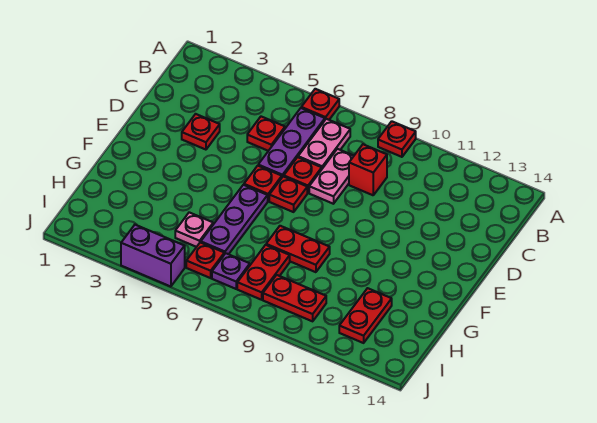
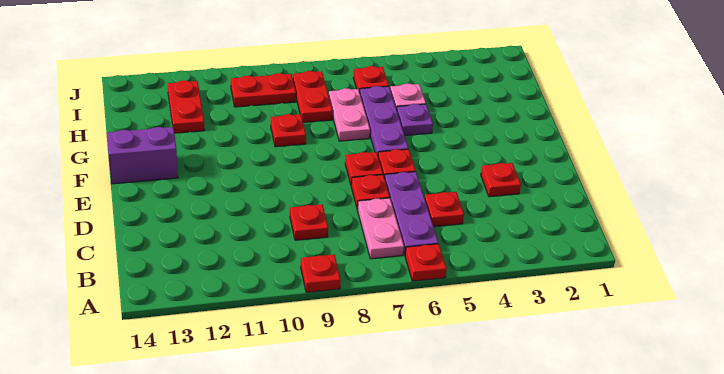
pink plate C8:D8 level 1 -> pink plate G7:H7 level 1
red brick C9 level 1 -> red plate C9 level 1
red plate G8:G9 level 1 -> red plate G9 level 1
purple plate I7 level 1 -> purple plate G5 level 1
purple brick J4:J5 level 1 -> purple brick F13:F14 level 1

